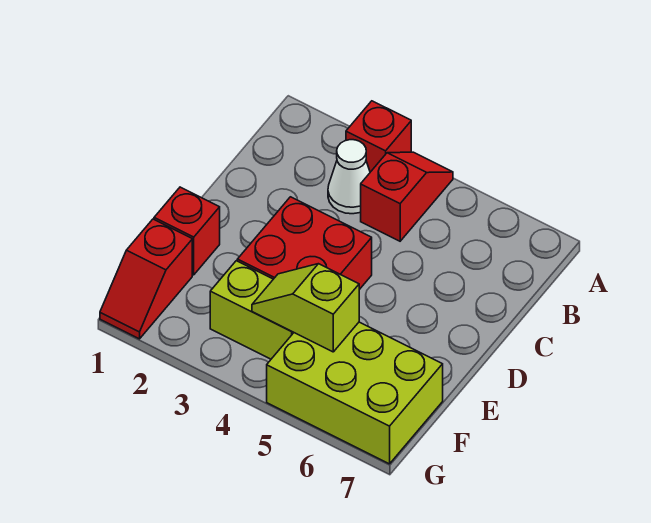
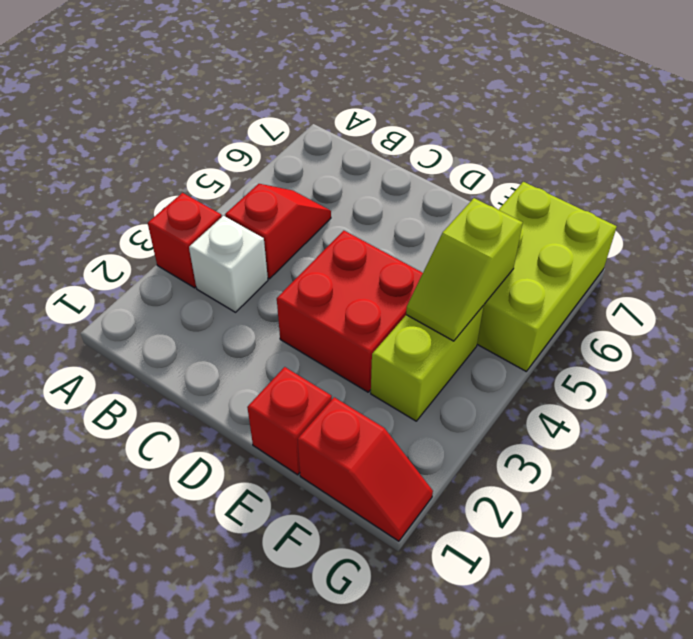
red slope A4:B4 level 1 top B -> red slope B4:B5 level 1 top 4
white cone B3 level 1 -> white brick B3 level 1

